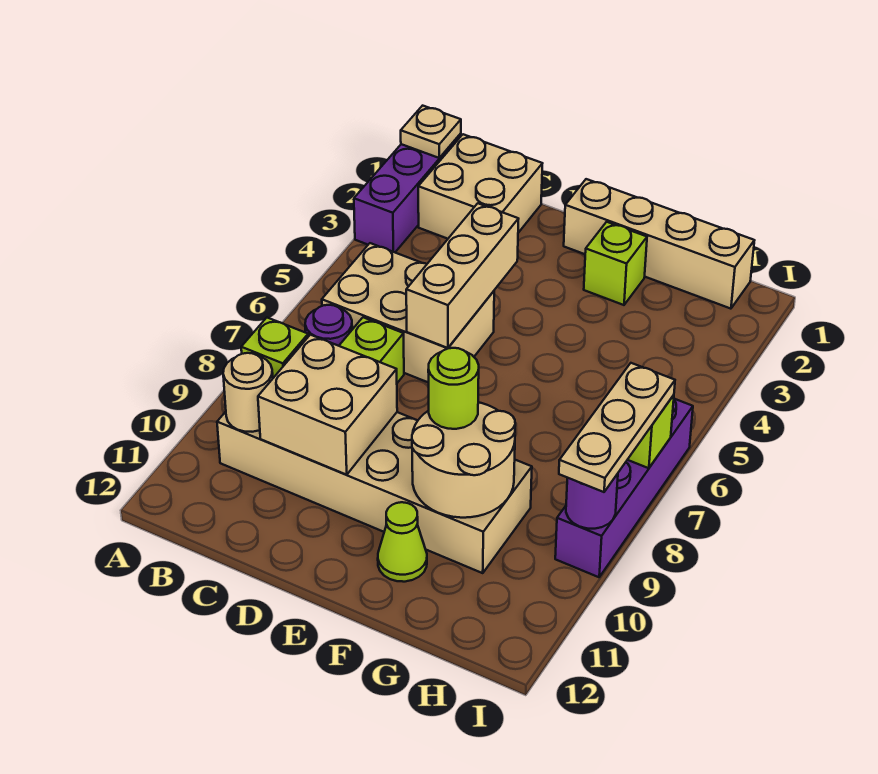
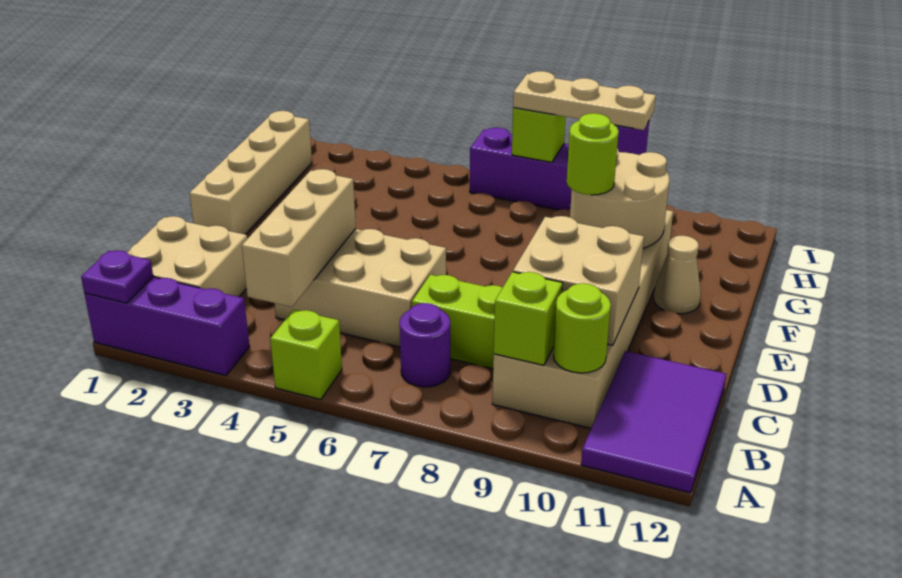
tan plate A1 level 2 -> purple plate A1 level 2
none -> purple tile A11:C12 level 1
tan brick B5:D6 level 1 -> tan brick C4:D6 level 1
tan round brick B10 level 2 -> lime round brick B10 level 2
tan brick D4:D6 level 2 -> tan brick B4:D4 level 2
lime brick F2 level 1 -> lime brick A5 level 1
lime cone F11 level 1 -> tan cone F11 level 1

